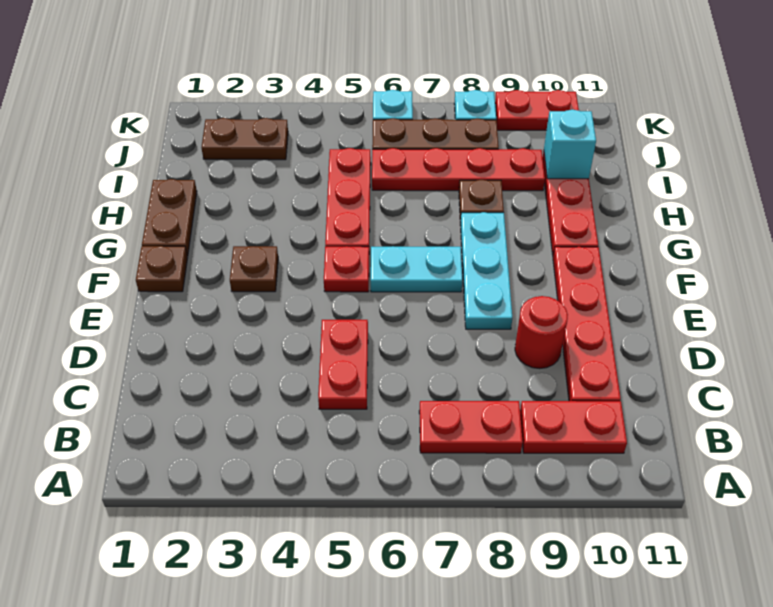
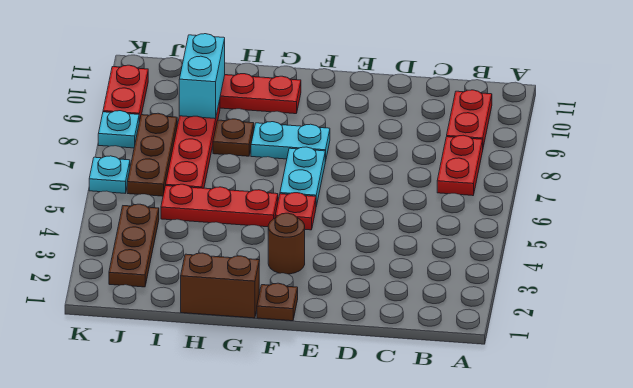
red plate C5:D5 level 1 -> none
red plate C10:F10 level 1 -> none
red round brick D9 level 1 -> none
cyan plate E8:G8 level 1 -> cyan plate F8:G8 level 1
brown plate F3 level 1 -> brown round brick F3 level 1
brown plate G1:H1 level 1 -> brown brick G1:H1 level 1
cyan brick I10 level 2 -> cyan brick I9:I10 level 2
brown plate J2:J3 level 1 -> brown plate J2:J4 level 1

